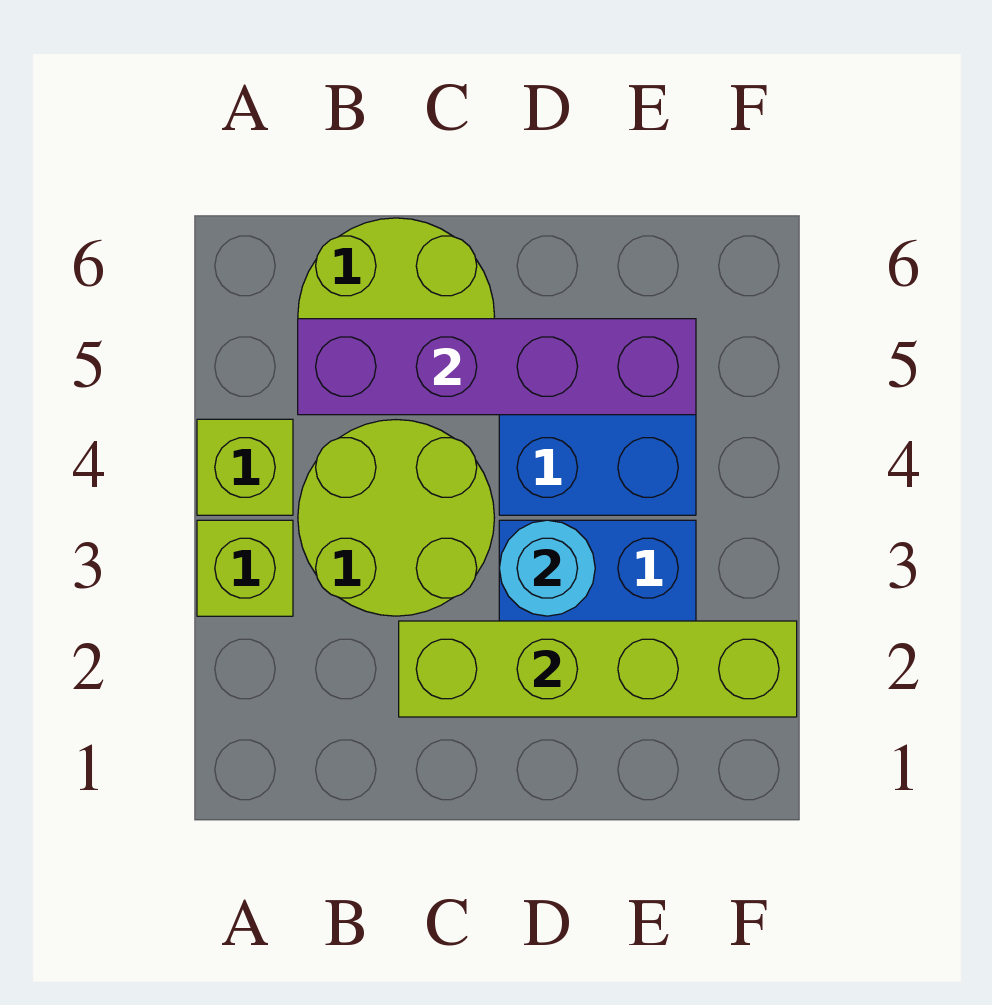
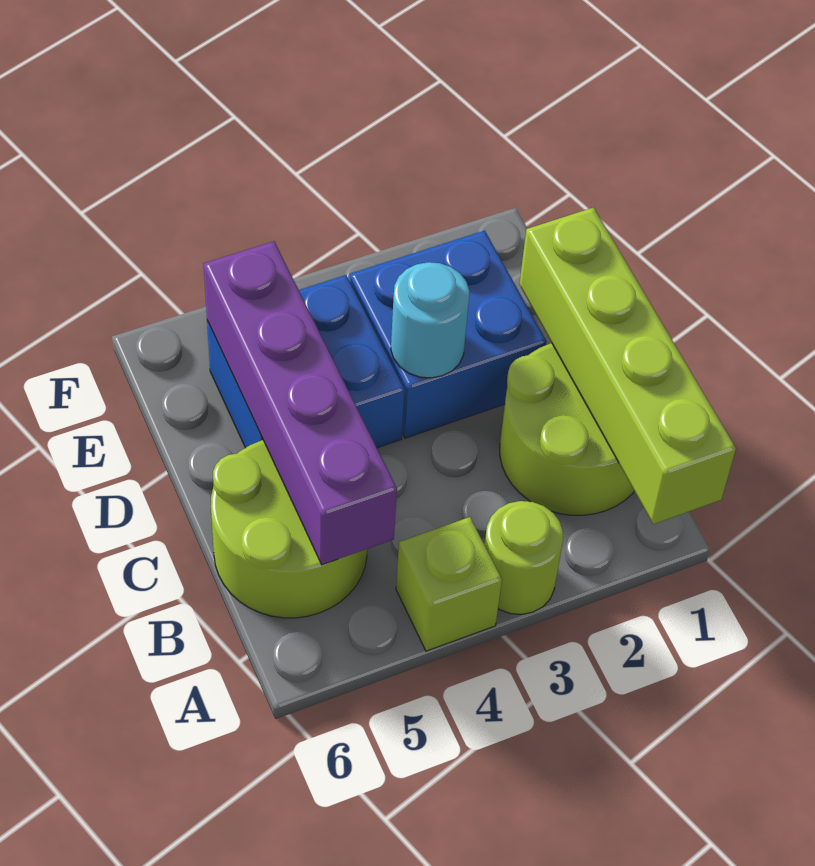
lime brick A3 level 1 -> lime round brick A3 level 1
lime round brick B3:C4 level 1 -> lime round brick B1:C2 level 1
lime brick C2:F2 level 2 -> lime brick A1:D1 level 2

